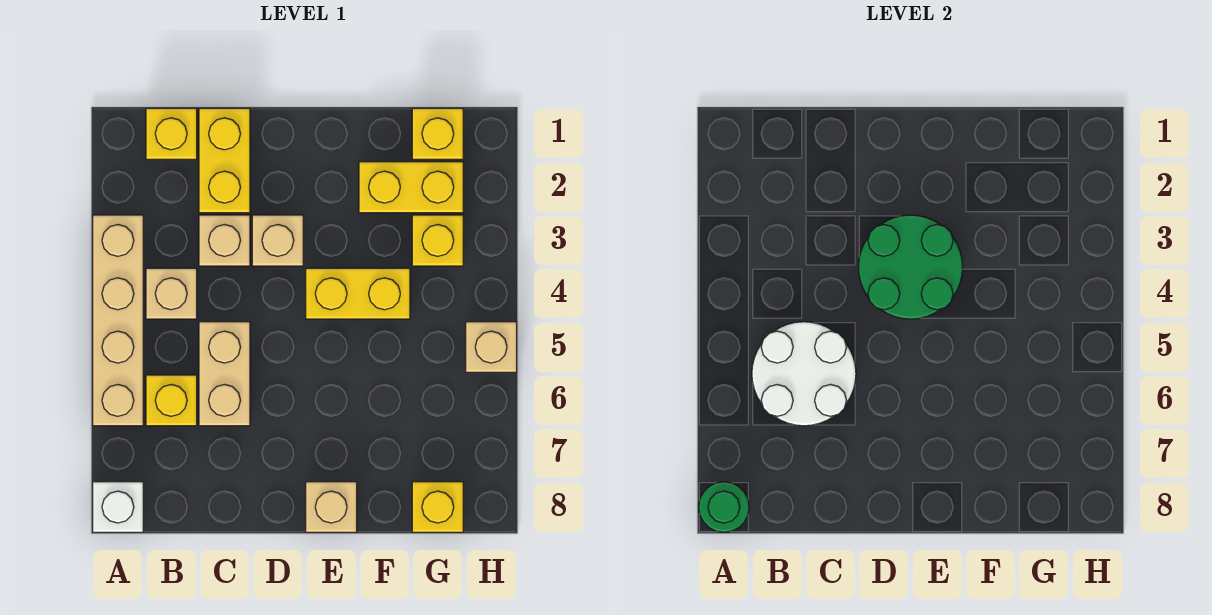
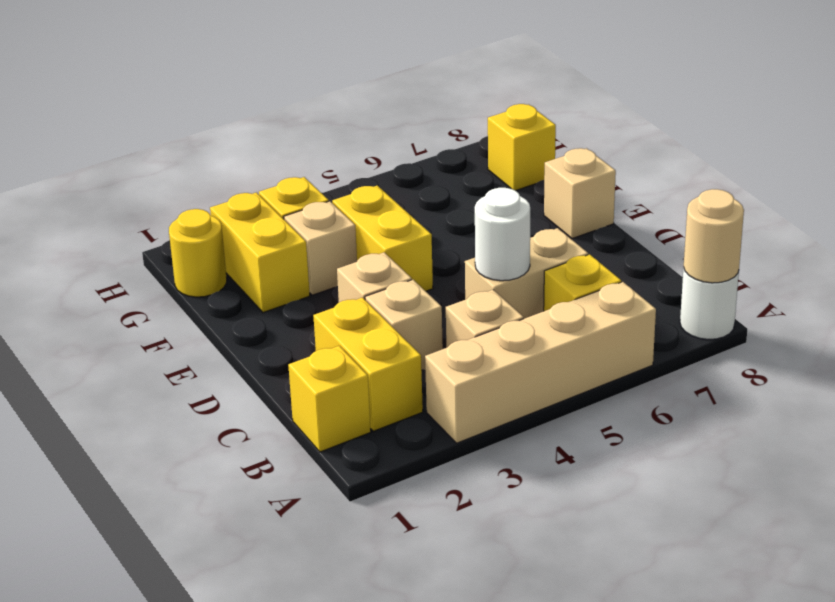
white brick A8 level 1 -> white round brick A8 level 1
green round brick A8 level 2 -> tan round brick A8 level 2
white round brick B5:C6 level 2 -> white round brick C5 level 2
yellow brick C1:C2 level 1 -> yellow brick B2:C2 level 1
green round brick D3:E4 level 2 -> none
yellow brick G1 level 1 -> yellow round brick G1 level 1
tan brick H5 level 1 -> tan brick F3 level 1

